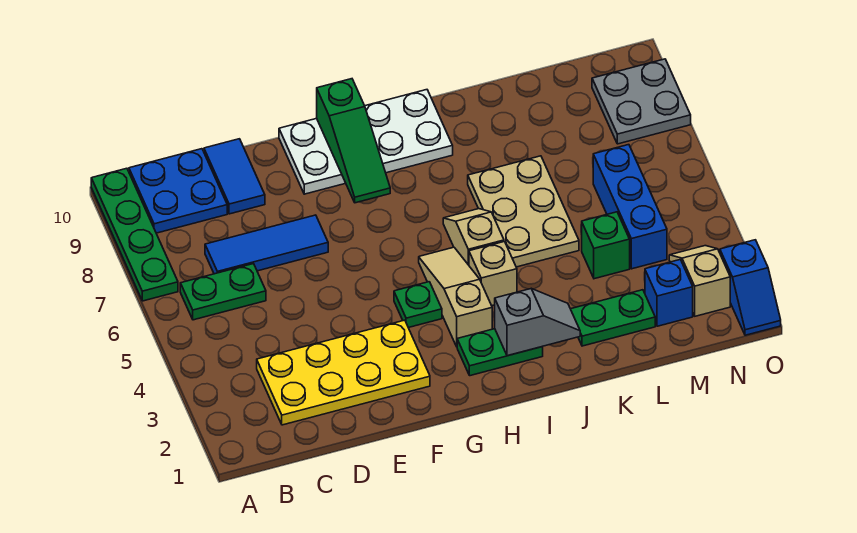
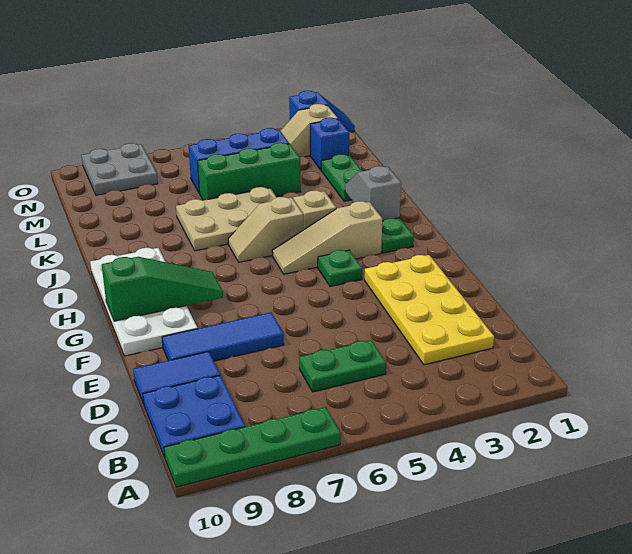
green plate B6:C6 level 1 -> green plate C5:C6 level 1
blue tile C7:E7 level 1 -> blue tile E7:E9 level 1
green brick L4 level 1 -> green brick L4:L6 level 1

